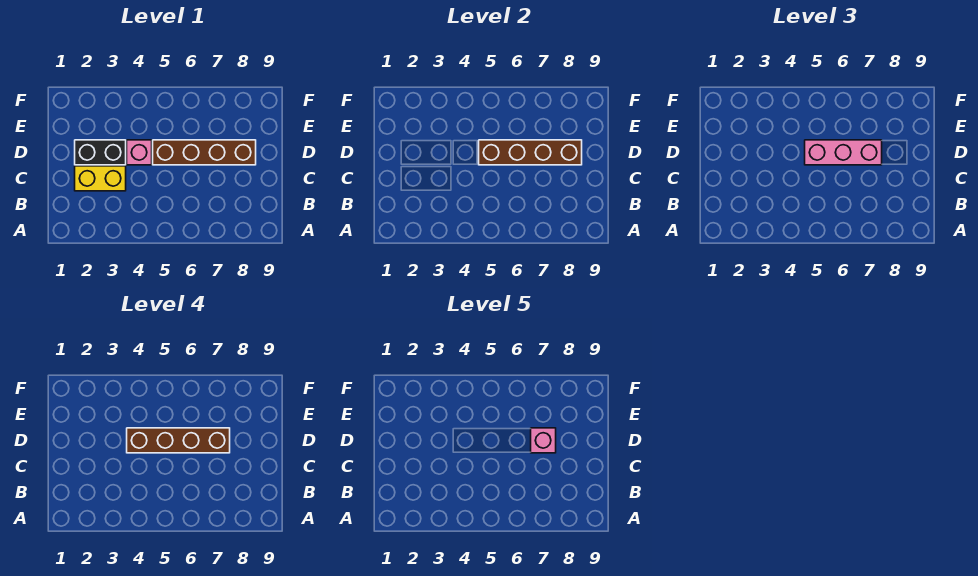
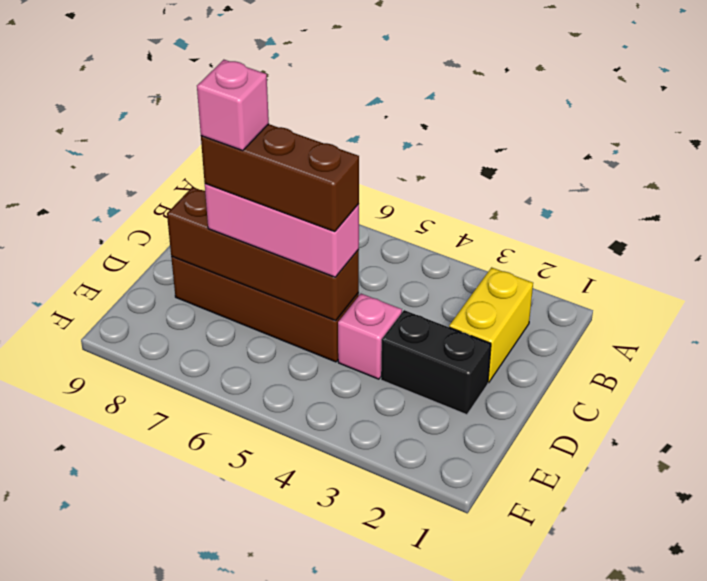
yellow brick C2:C3 level 1 -> yellow brick B2:C2 level 1
brown brick D4:D7 level 4 -> brown brick D5:D7 level 4

